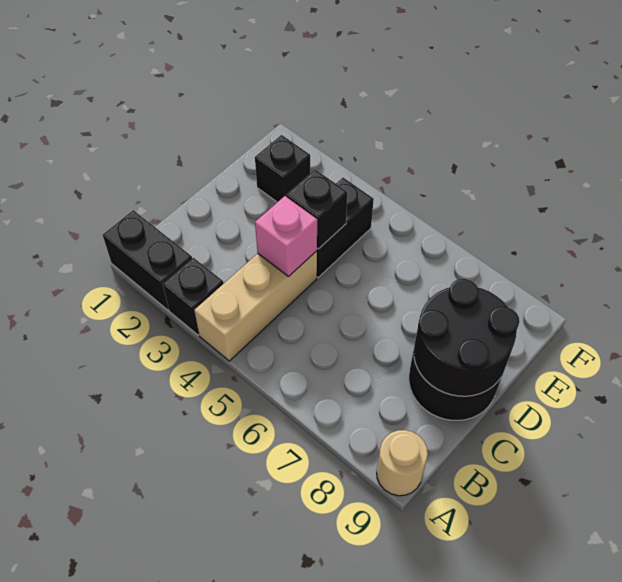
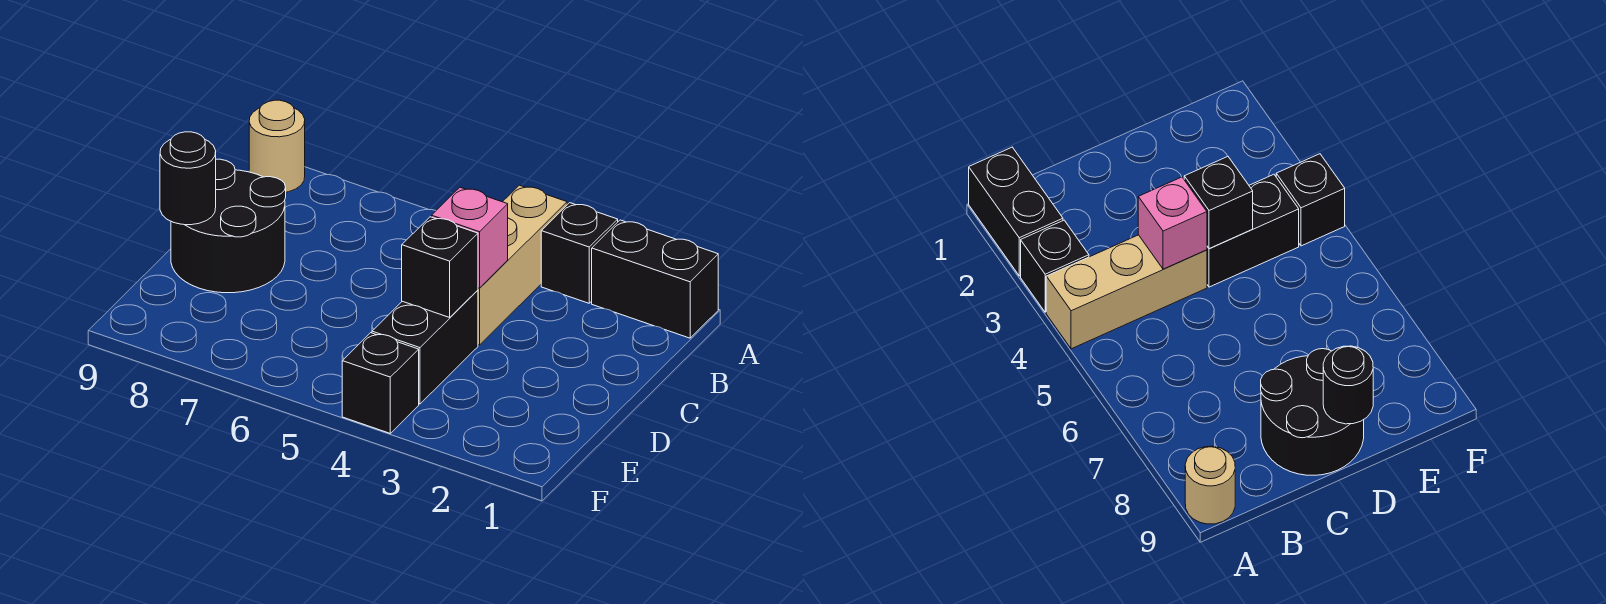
black round brick C8:D9 level 2 -> black round brick D9 level 2
black brick E2 level 1 -> black brick F4 level 1

